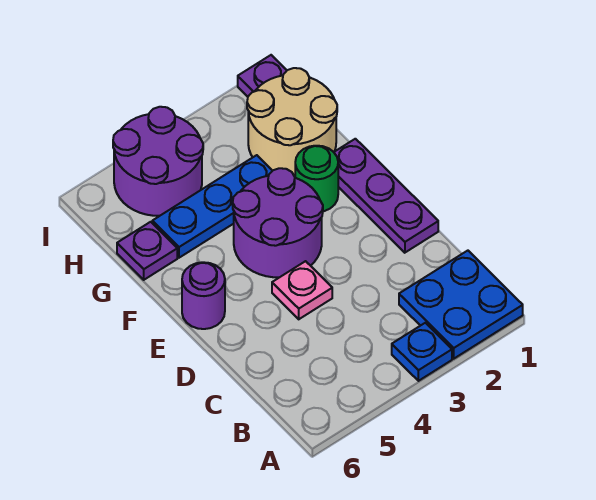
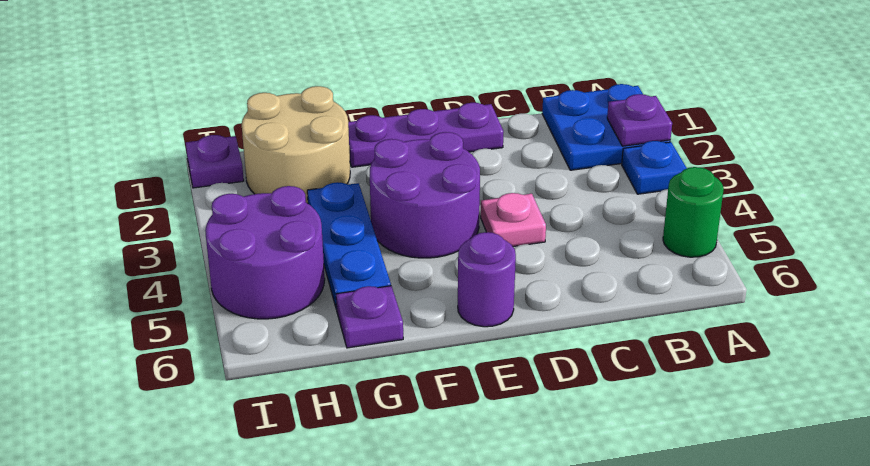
none -> purple plate A2 level 2
green round brick F2 level 1 -> green round brick A5 level 1

